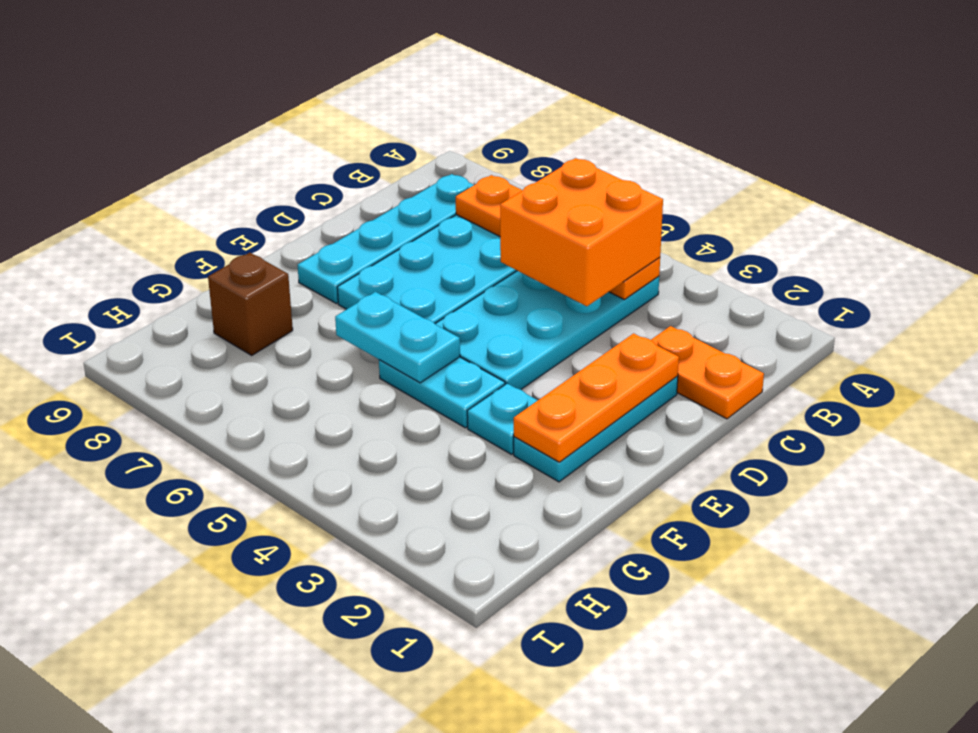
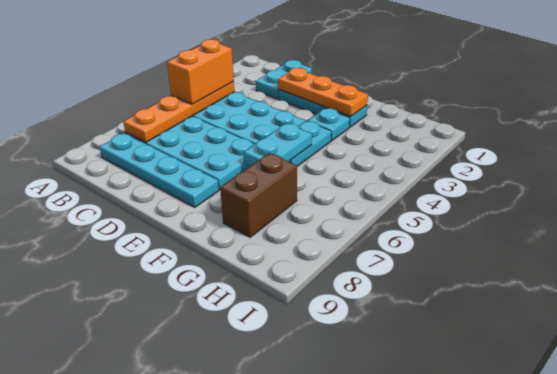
orange brick B4:C5 level 3 -> orange brick B4:B5 level 3
orange plate C1:C2 level 1 -> cyan plate C1:C2 level 1
brown brick G8 level 1 -> brown brick G7:G8 level 1

